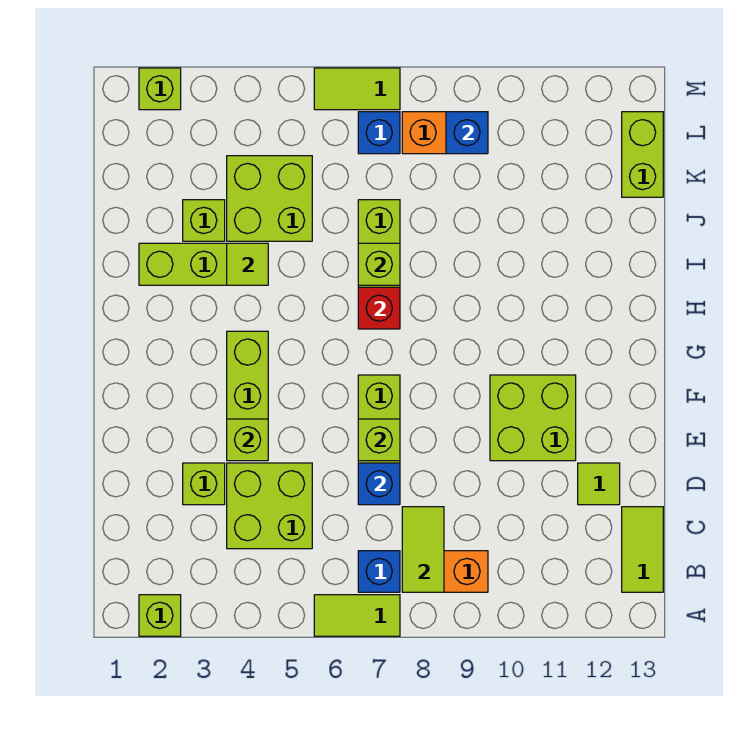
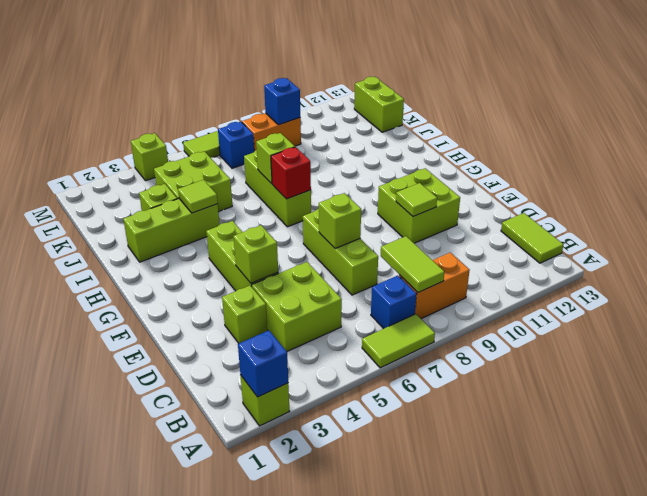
blue brick D7 level 2 -> blue brick A2 level 2
lime tile D12 level 1 -> lime tile E10 level 2
lime brick M2 level 1 -> lime brick M4 level 1

